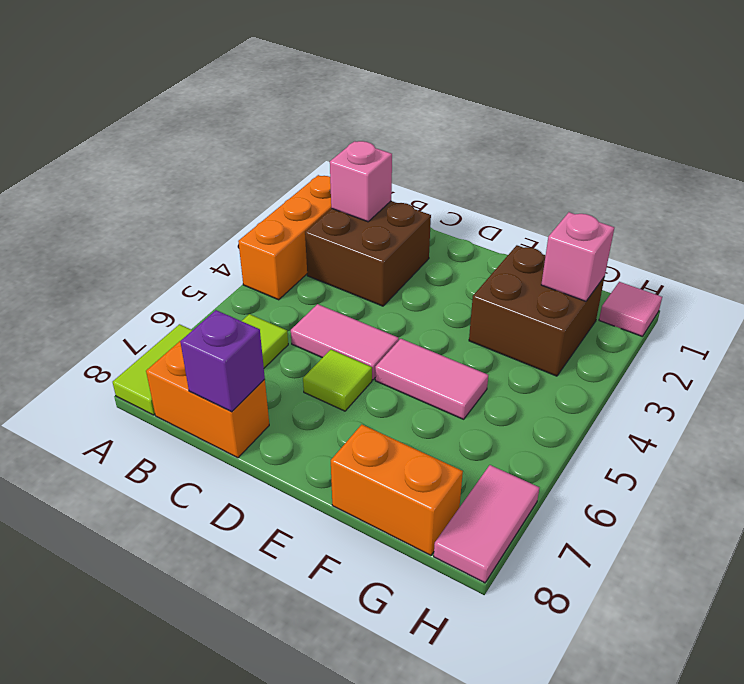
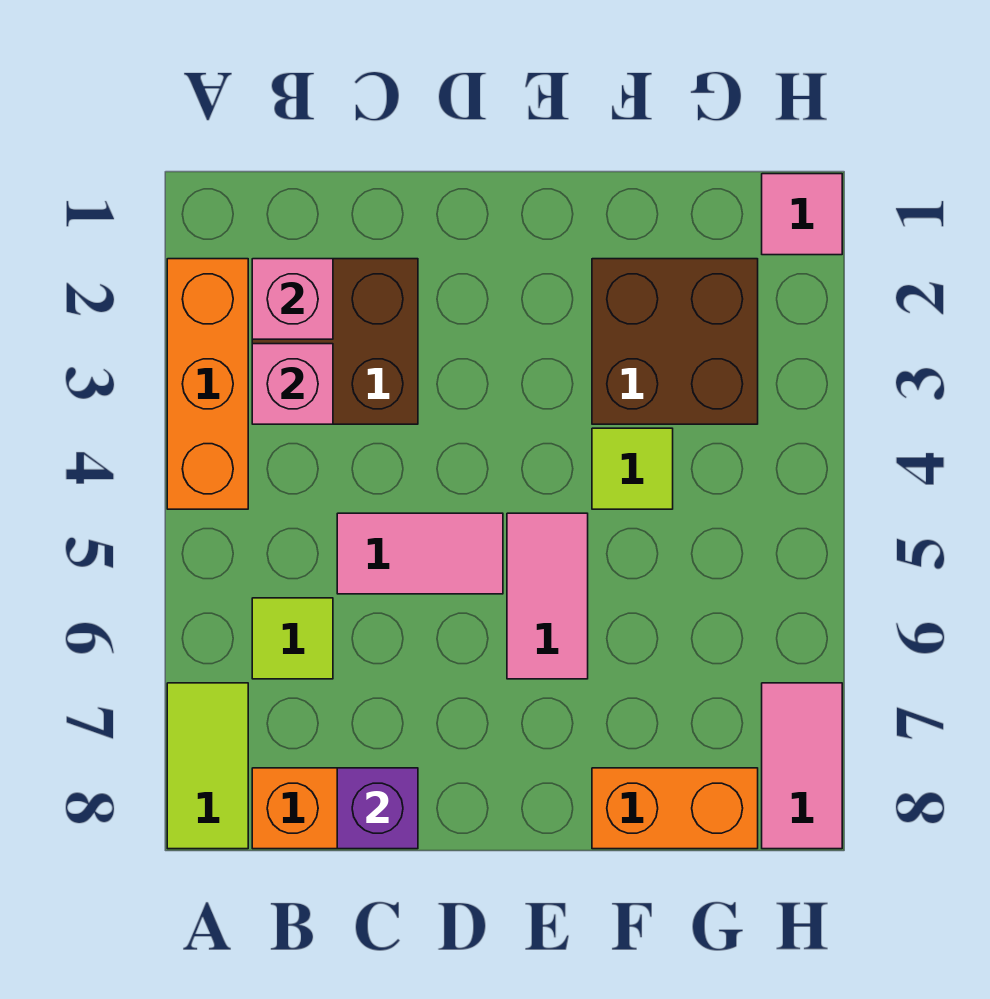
lime tile D6 level 1 -> lime tile F4 level 1
pink tile E5:F5 level 1 -> pink tile E5:E6 level 1
pink brick G2 level 2 -> pink brick B3 level 2

